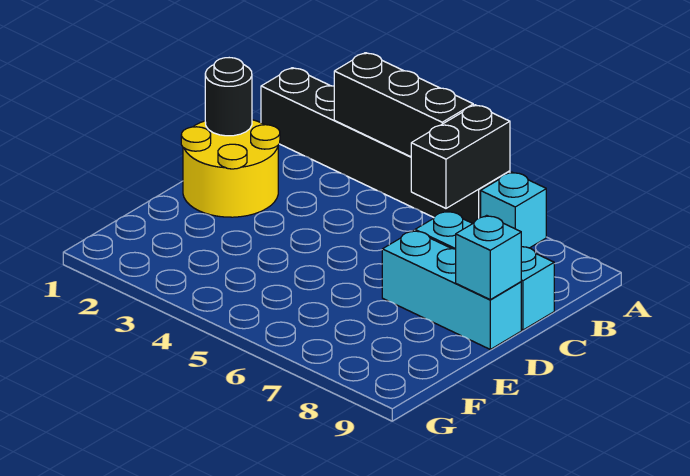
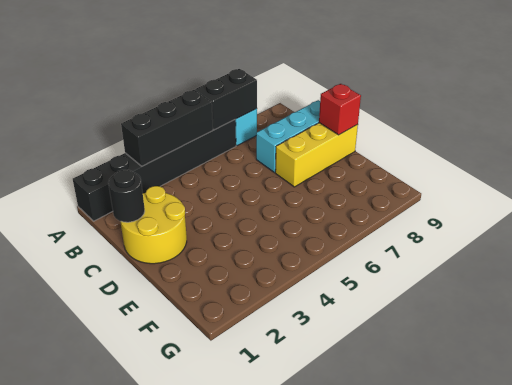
black brick A6:B6 level 2 -> black brick A6:A7 level 2
cyan brick D7:D9 level 1 -> yellow brick D7:D9 level 1
cyan brick D9 level 2 -> red brick D9 level 2

